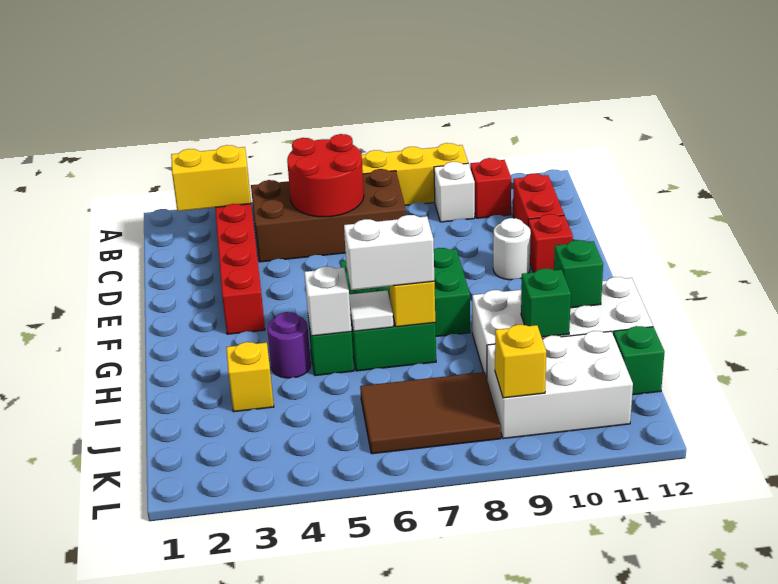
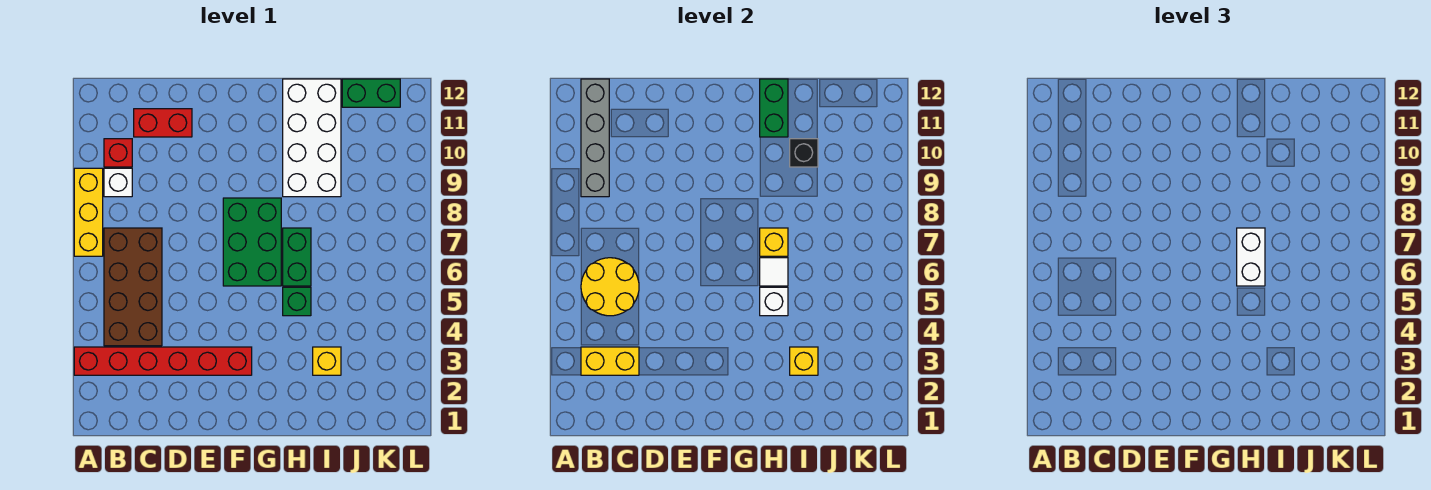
yellow brick B2:B3 level 2 -> yellow brick B3:C3 level 2
red round brick B5:C6 level 2 -> yellow round brick B5:C6 level 2
none -> grey brick B9:B12 level 2
white round brick E10 level 1 -> none
red brick E11 level 1 -> none
purple round brick H4 level 1 -> none
green brick H11 level 2 -> green brick H11:H12 level 2
green brick I10 level 2 -> black brick I10 level 2
brown tile J6:K8 level 1 -> none
white brick J9:K11 level 1 -> none
green brick J12 level 1 -> green brick J12:K12 level 1
yellow brick K9 level 2 -> yellow brick I3 level 2

